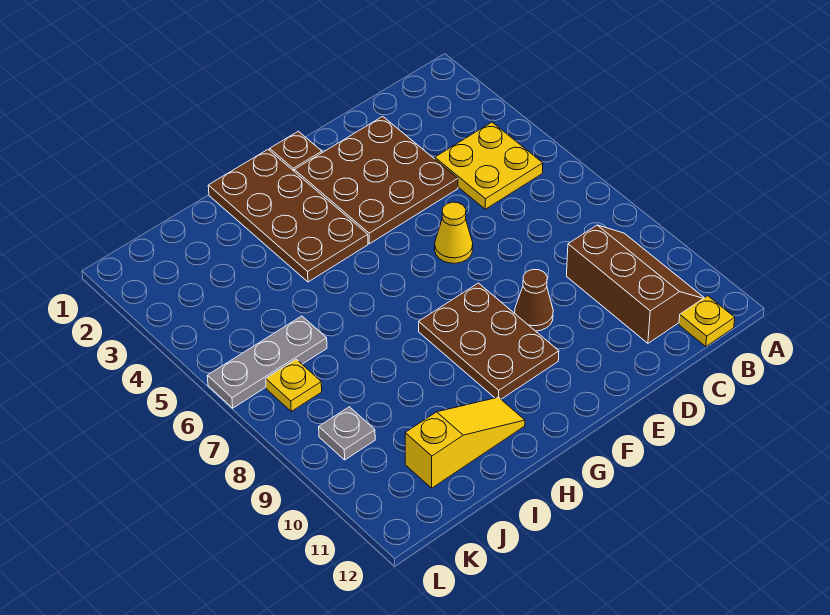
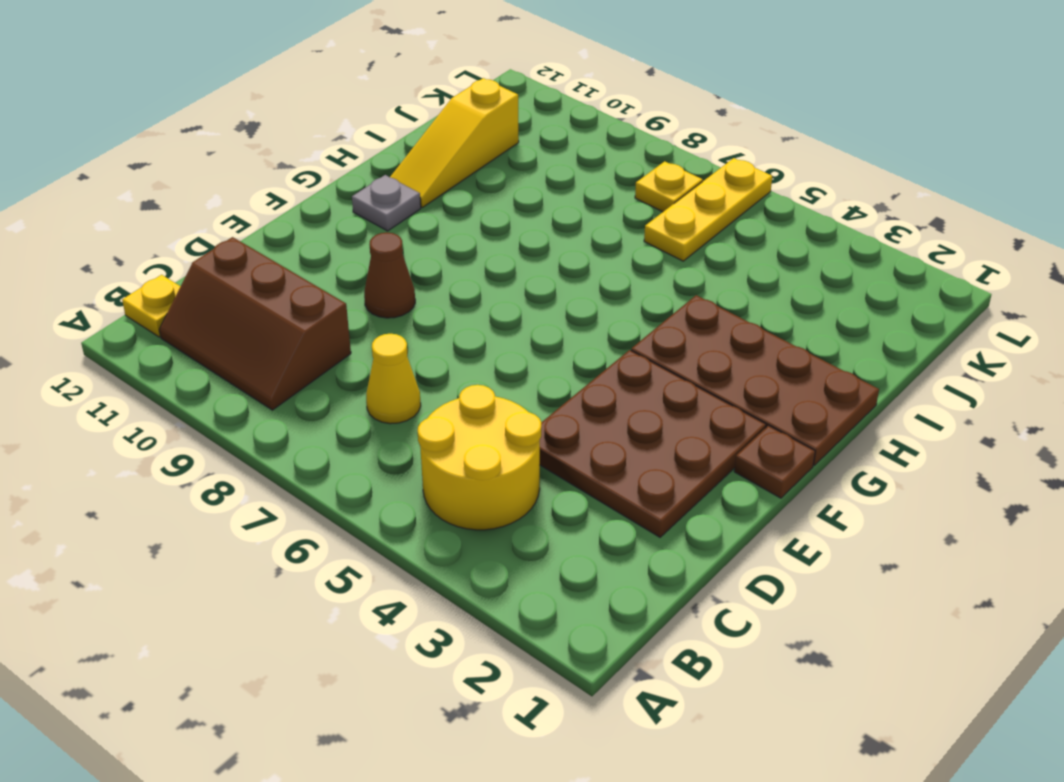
yellow plate B4:C5 level 1 -> yellow round brick B4:C5 level 1
yellow cone E6 level 1 -> yellow cone C7 level 1
brown plate F8:G10 level 1 -> none
grey plate J6:L6 level 1 -> yellow plate J6:L6 level 1
grey plate K9 level 1 -> grey plate G11 level 1

